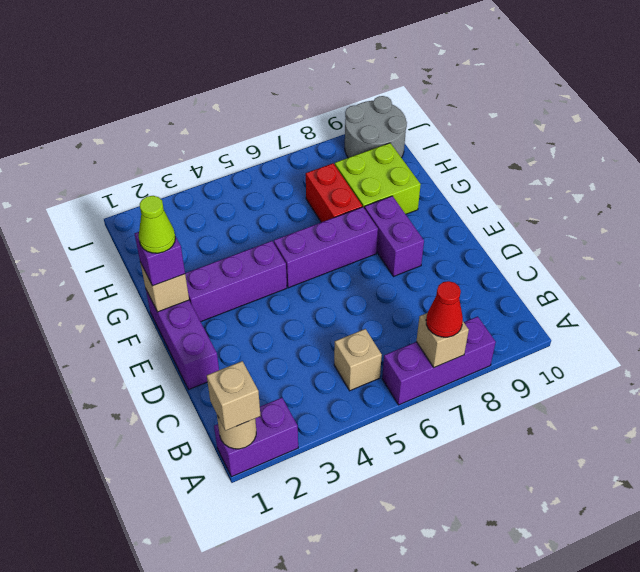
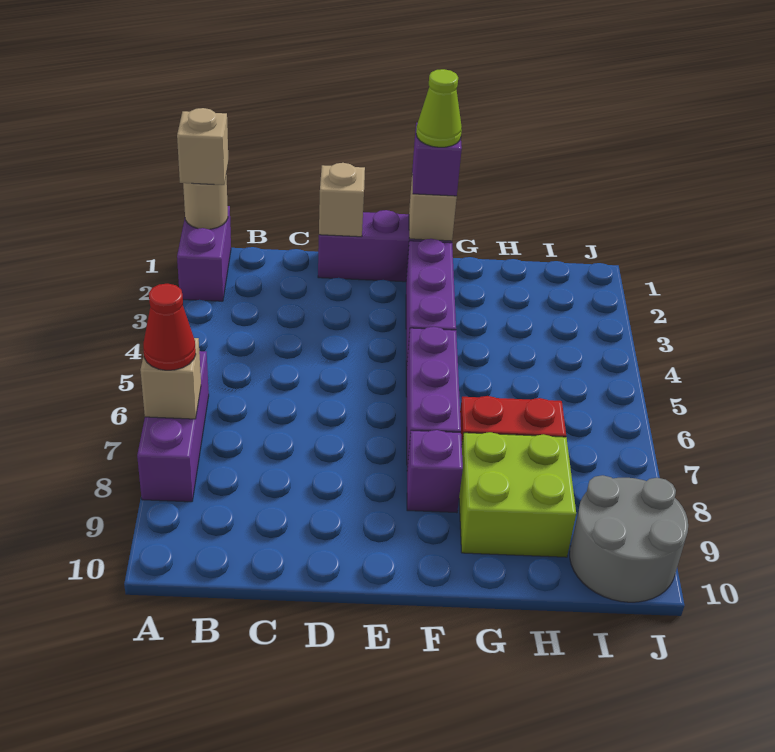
tan brick B5 level 1 -> tan brick D1 level 2
purple brick E8:F8 level 1 -> purple brick F8 level 1

